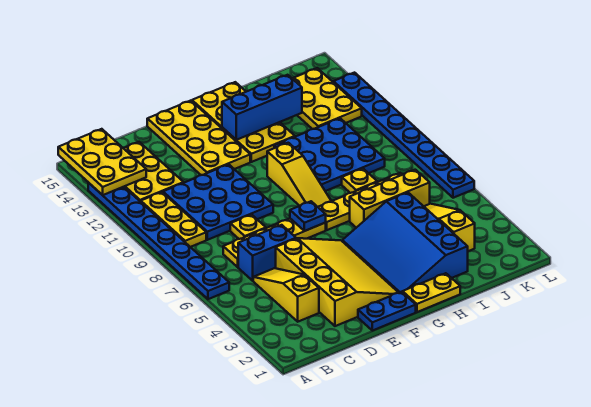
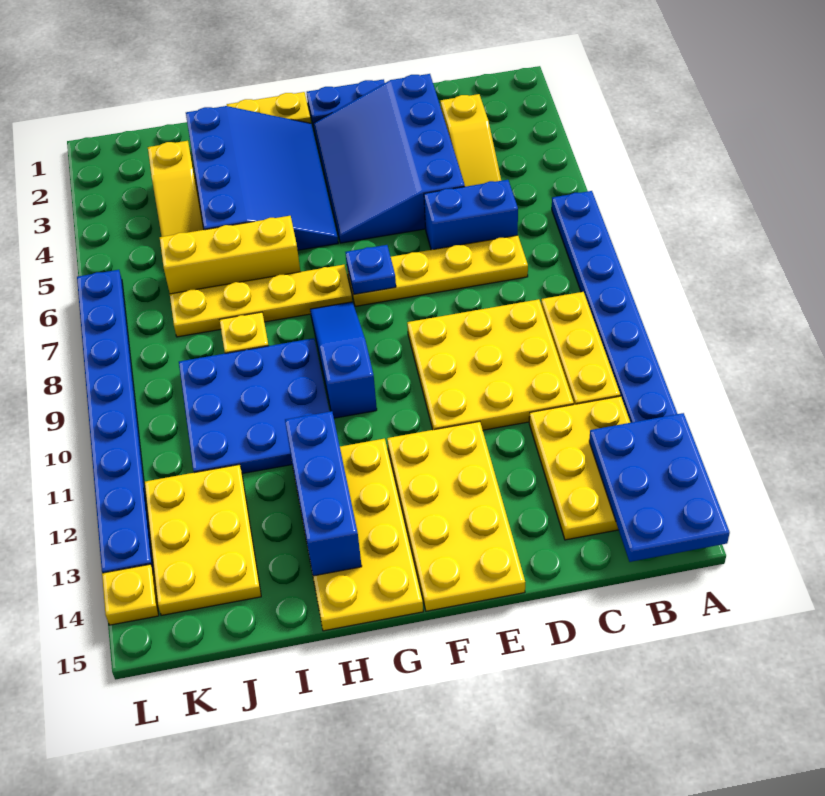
yellow plate A13:B15 level 2 -> blue plate A13:B15 level 2
blue plate C9:E11 level 1 -> yellow plate C9:E11 level 1
yellow slope D2:F5 level 1 top D -> blue slope D2:F5 level 1 top D
yellow plate D8 level 1 -> yellow plate L14 level 1
yellow slope G8:G10 level 1 top 10 -> blue slope G8:G10 level 1 top 10
blue brick G13:I13 level 2 -> blue brick H12:H14 level 2

